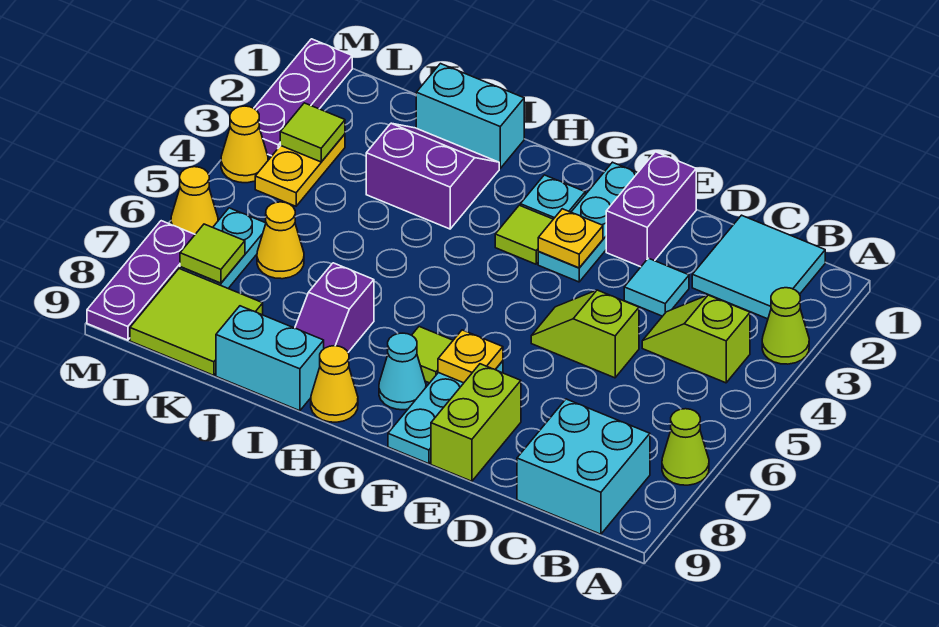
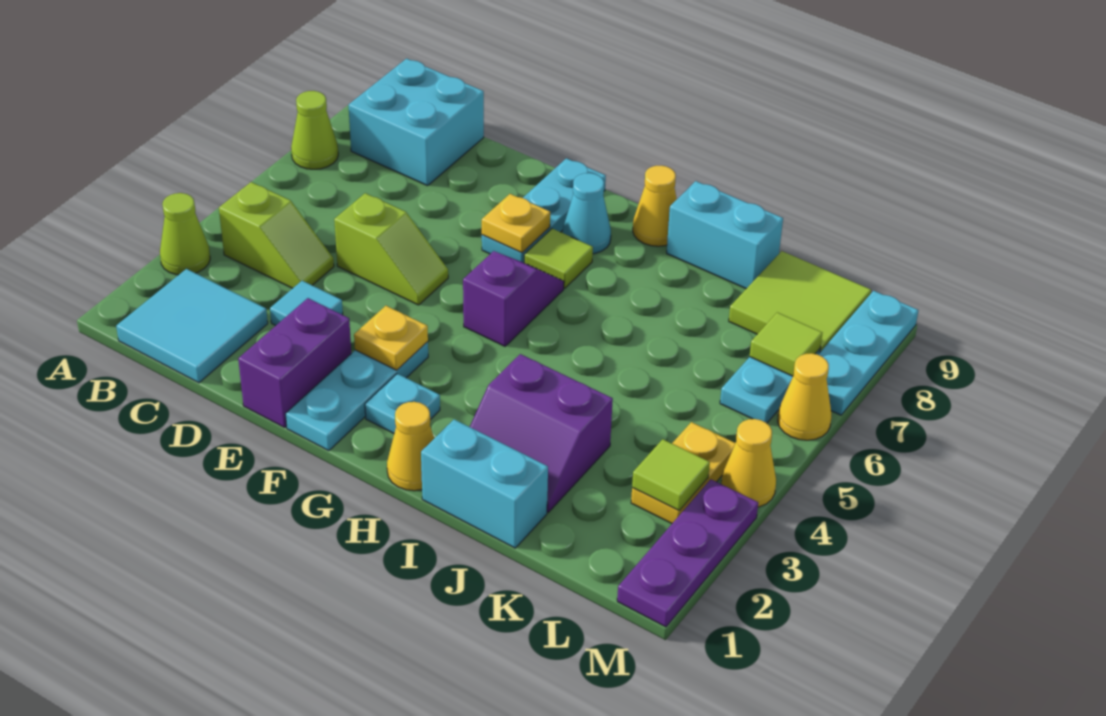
lime brick E8:E9 level 1 -> none
lime tile G3 level 1 -> none
purple slope I7:I8 level 1 top 7 -> purple slope G5:G6 level 1 top 5
yellow cone K6 level 1 -> yellow cone H1 level 1
purple plate M7:M9 level 1 -> cyan plate M7:M9 level 1

